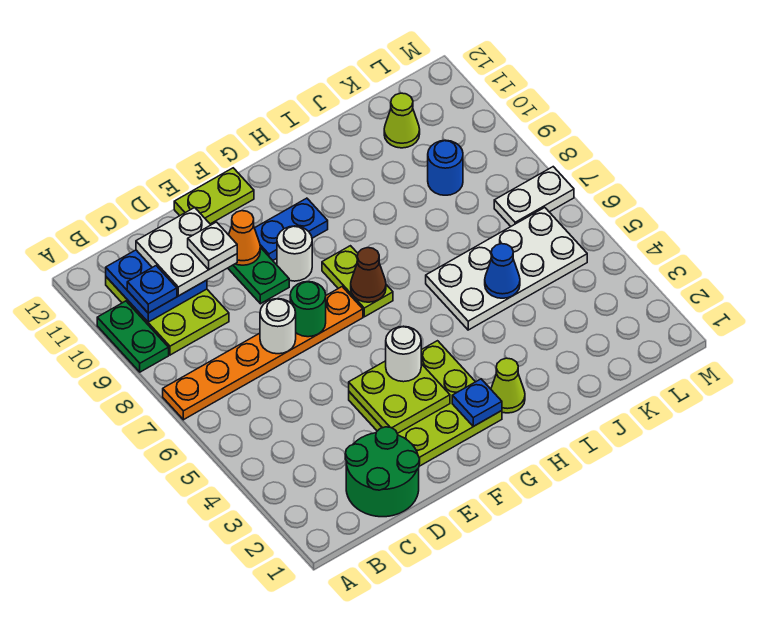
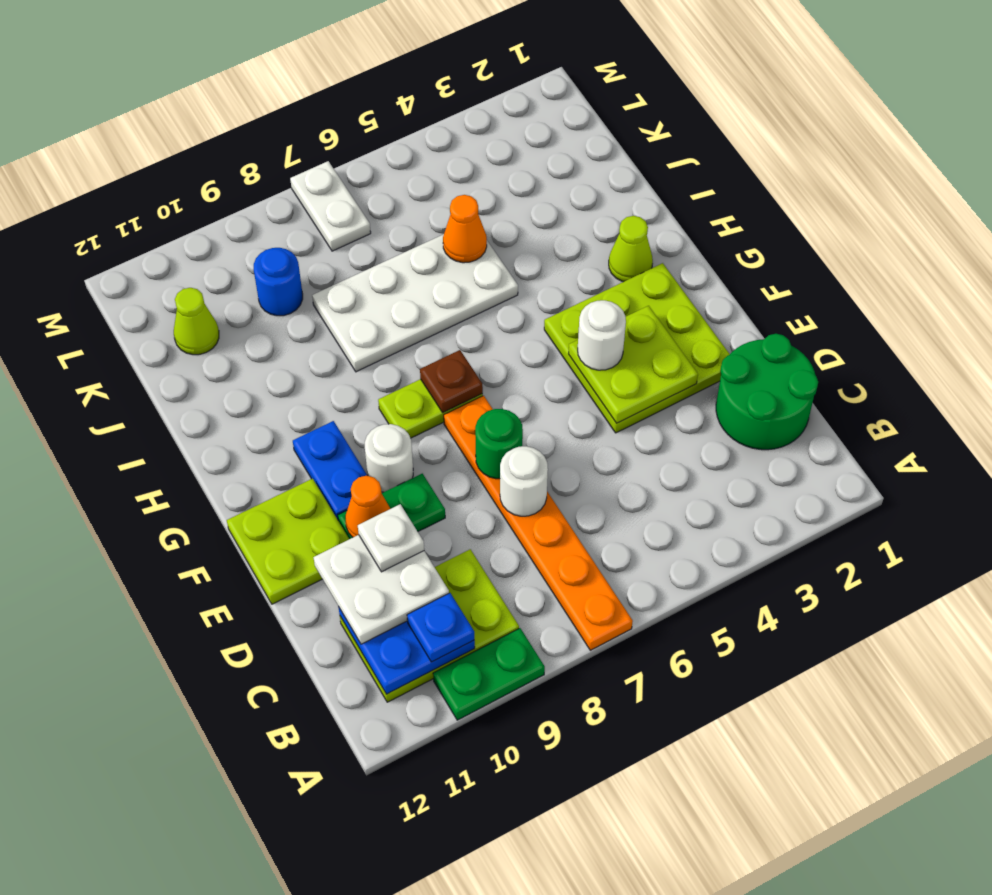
lime plate E12:F12 level 1 -> lime plate E11:F12 level 1
blue plate G2 level 2 -> none
brown cone G7 level 2 -> brown plate G7 level 2
white plate I5:L6 level 1 -> white plate I5:J8 level 1
blue cone J5 level 2 -> orange cone J5 level 2

